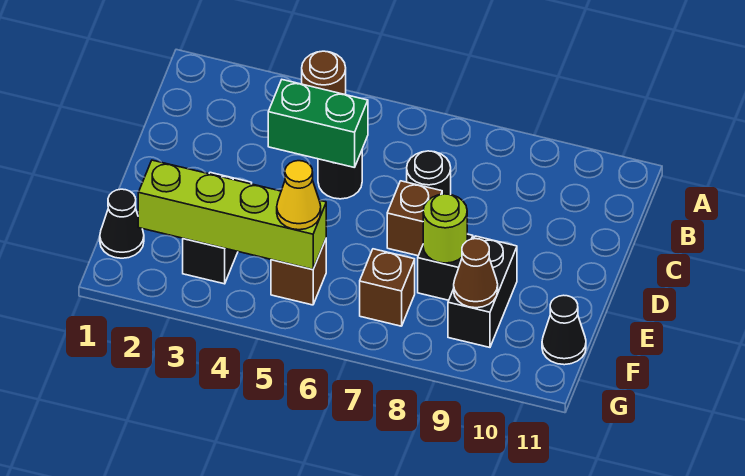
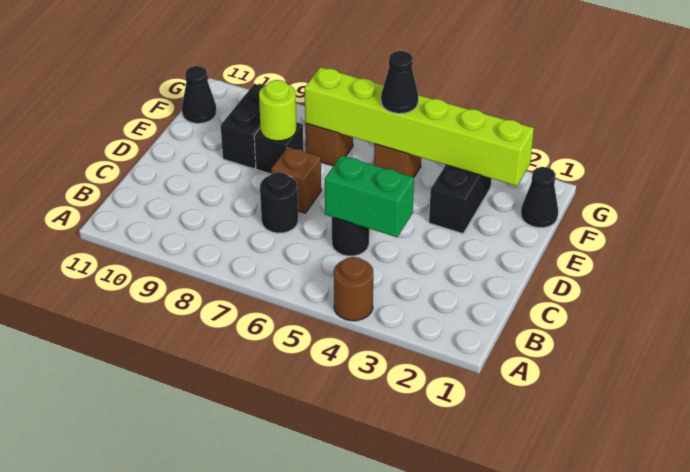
lime brick F2:F5 level 2 -> lime brick F2:F7 level 2
yellow cone F5 level 3 -> black cone F5 level 3
brown cone F9 level 2 -> none

